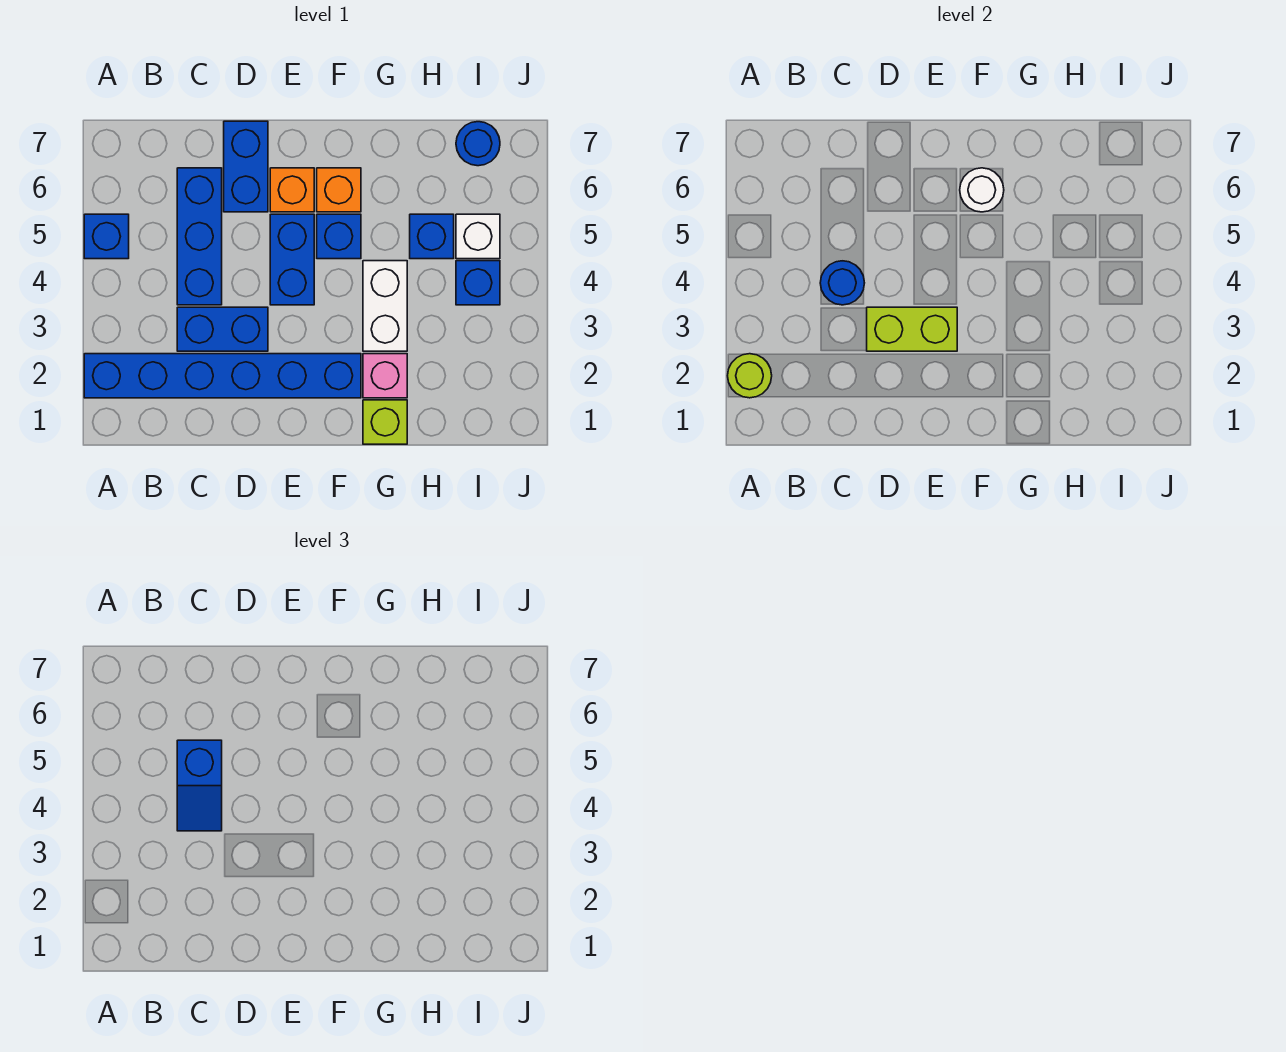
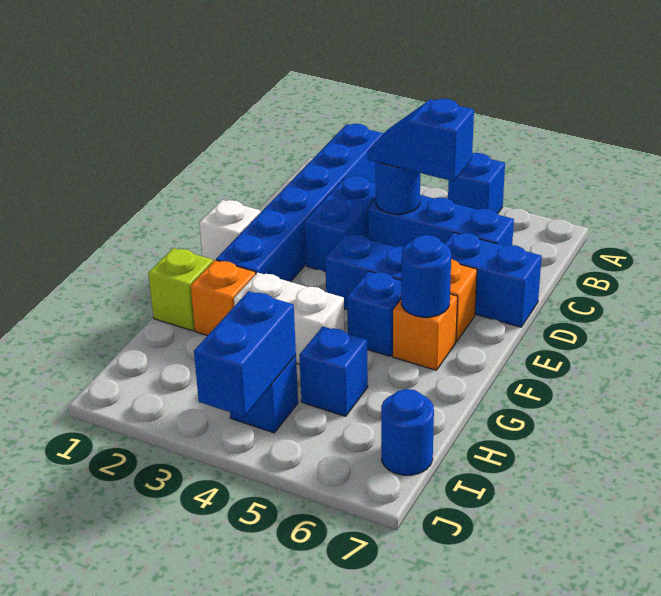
lime round brick A2 level 2 -> none
lime brick D3:E3 level 2 -> none
white round brick F6 level 2 -> blue round brick F6 level 2
pink brick G2 level 1 -> orange brick G2 level 1
none -> blue brick I4:J4 level 2
white brick I5 level 1 -> white brick E1 level 1

